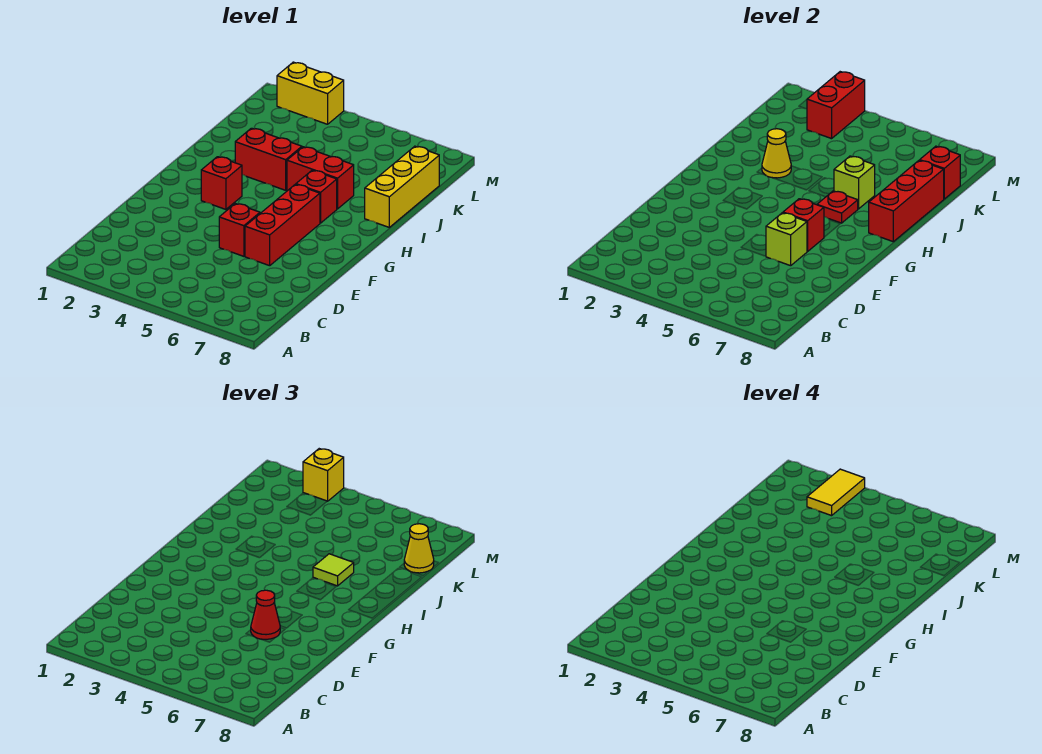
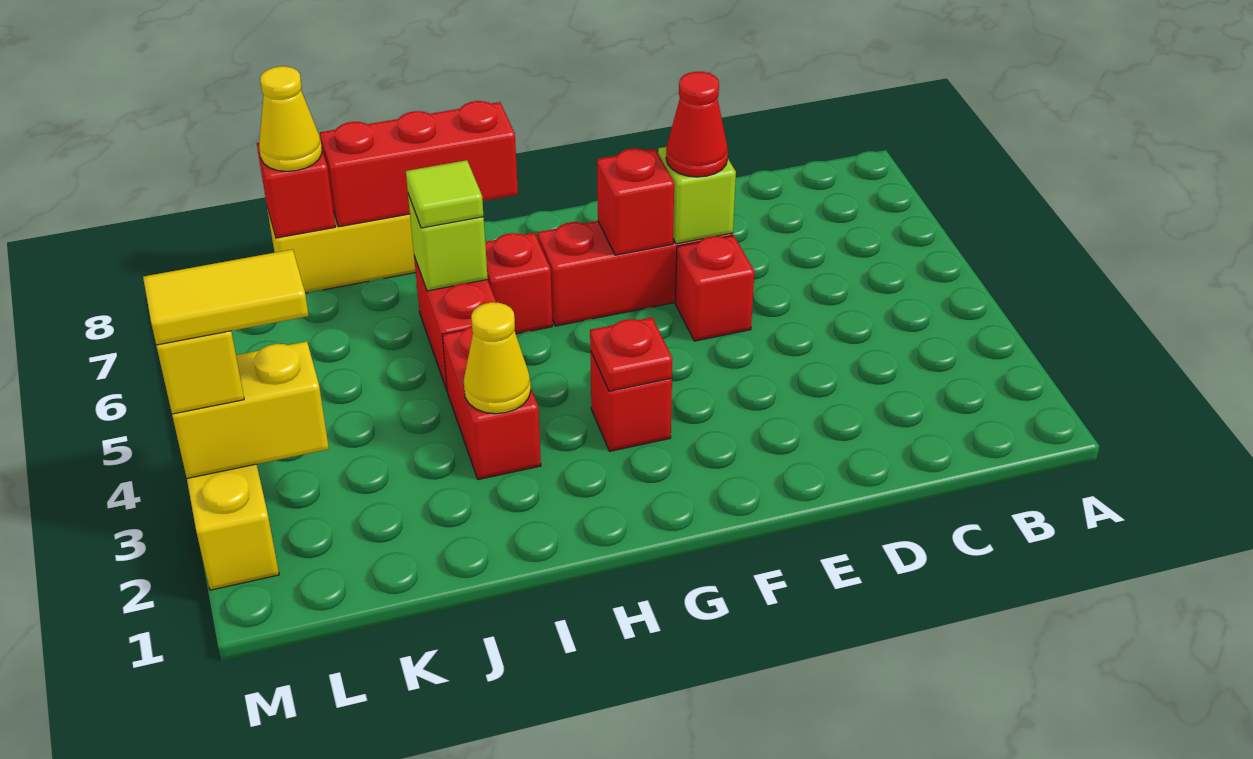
red plate H6 level 2 -> red plate G3 level 2
red brick L3:M3 level 2 -> yellow brick L3:M3 level 2

